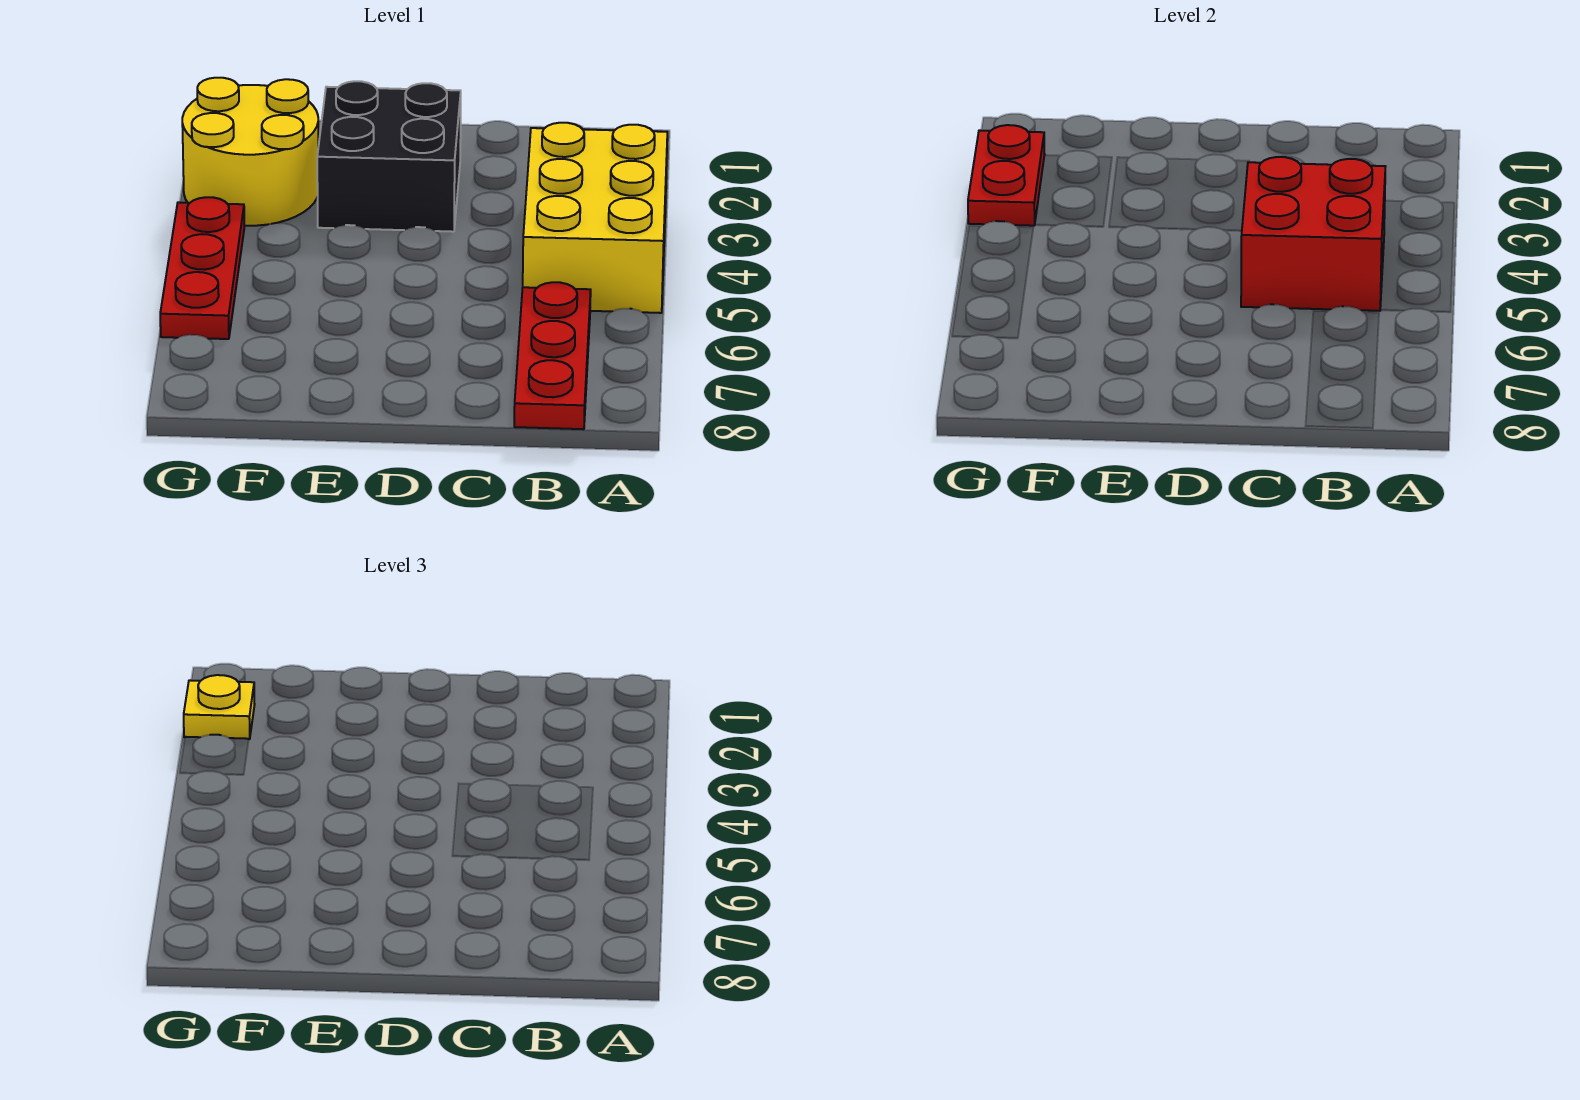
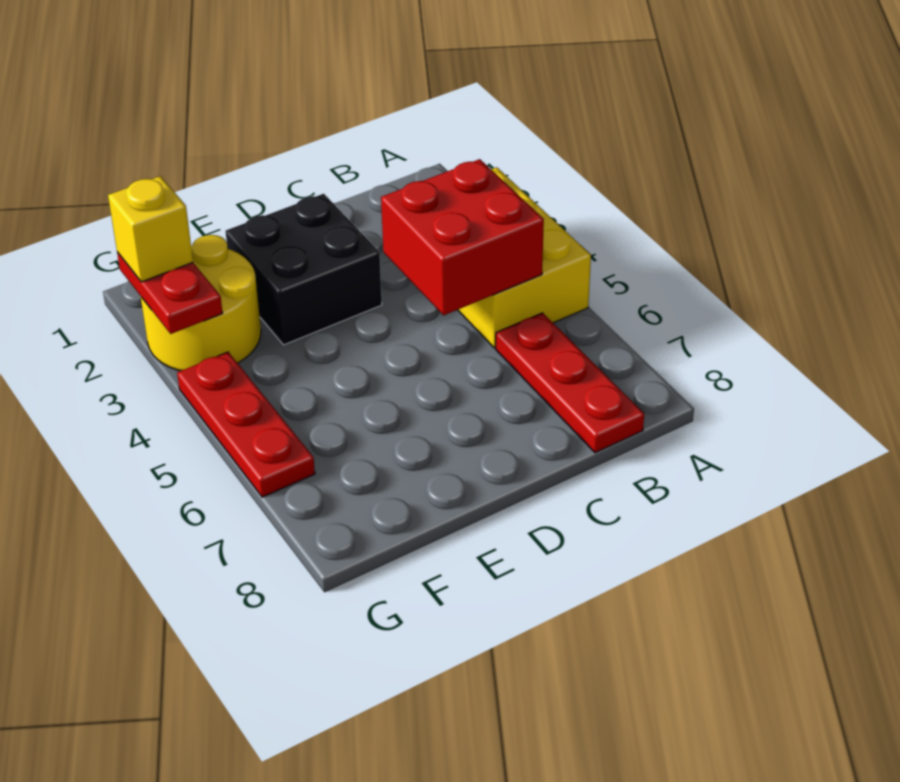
yellow plate G2 level 3 -> yellow brick G2 level 3

